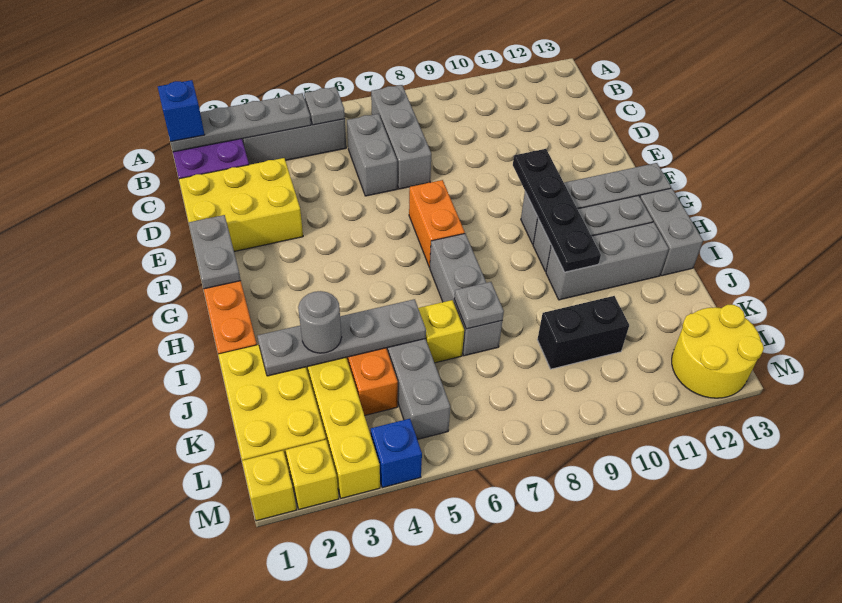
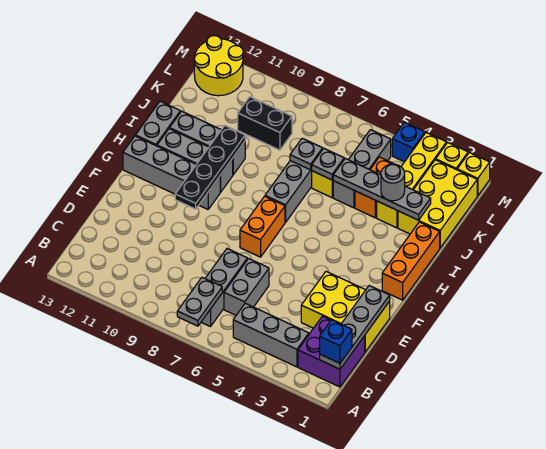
grey plate B1:B4 level 2 -> grey plate B1:E1 level 2
grey plate B5 level 2 -> grey plate J6 level 2
grey plate F1:G1 level 2 -> grey plate A7:B7 level 2

